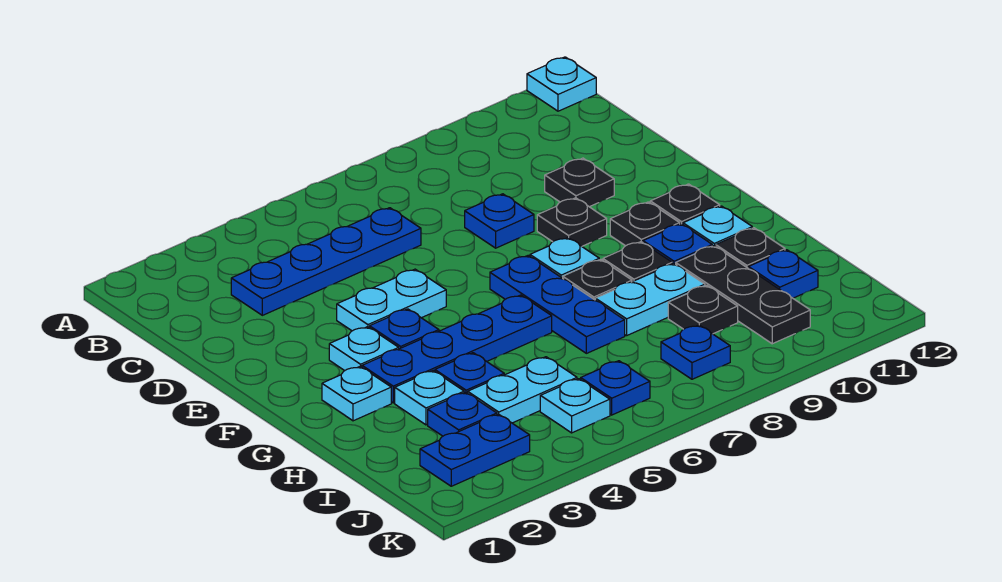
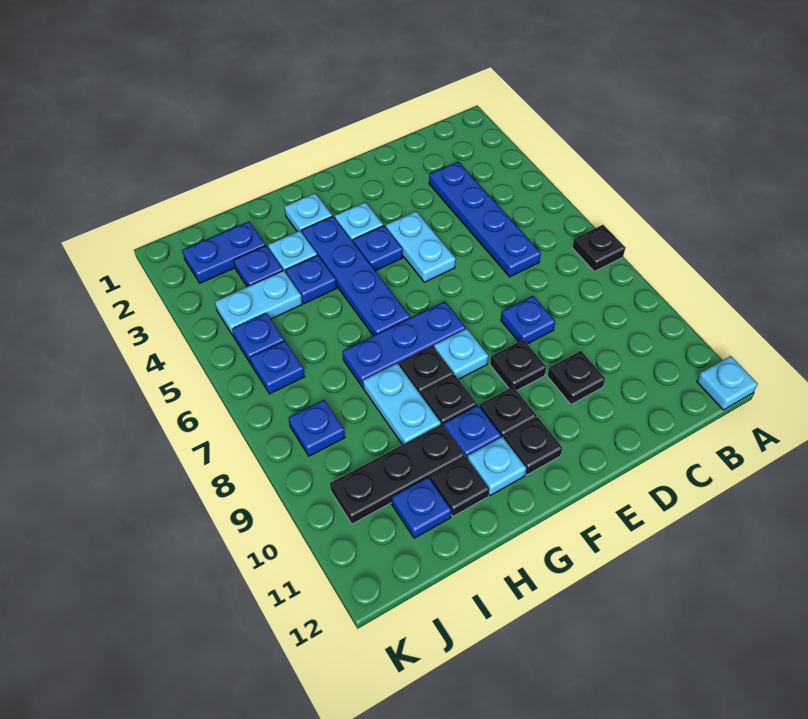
cyan plate I4:I5 level 1 -> cyan plate I4:J4 level 1
black plate I9 level 1 -> black plate A7 level 1
blue plate J2:J3 level 1 -> blue plate I2:J2 level 1
cyan plate J5 level 1 -> blue plate J5 level 1

